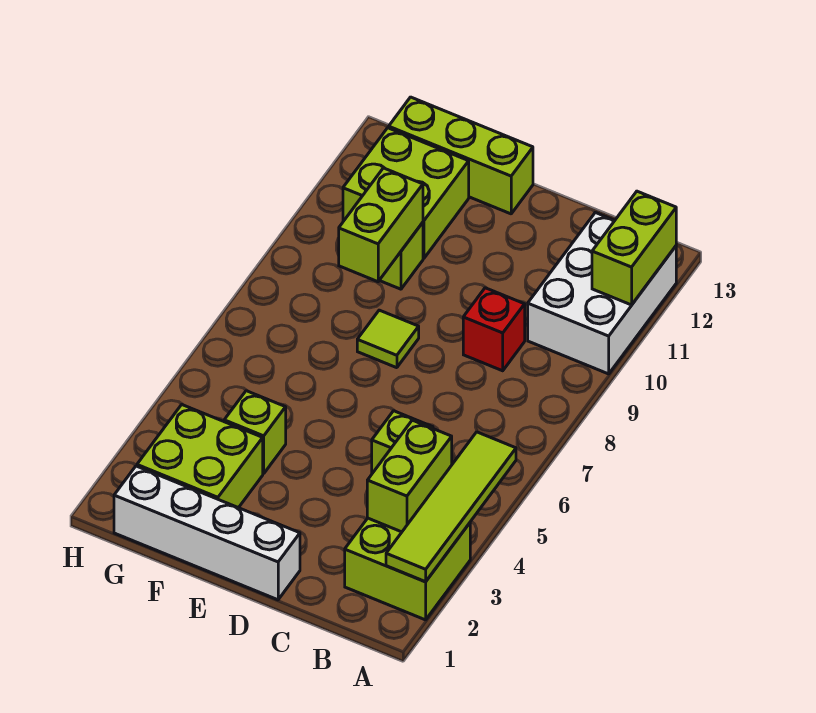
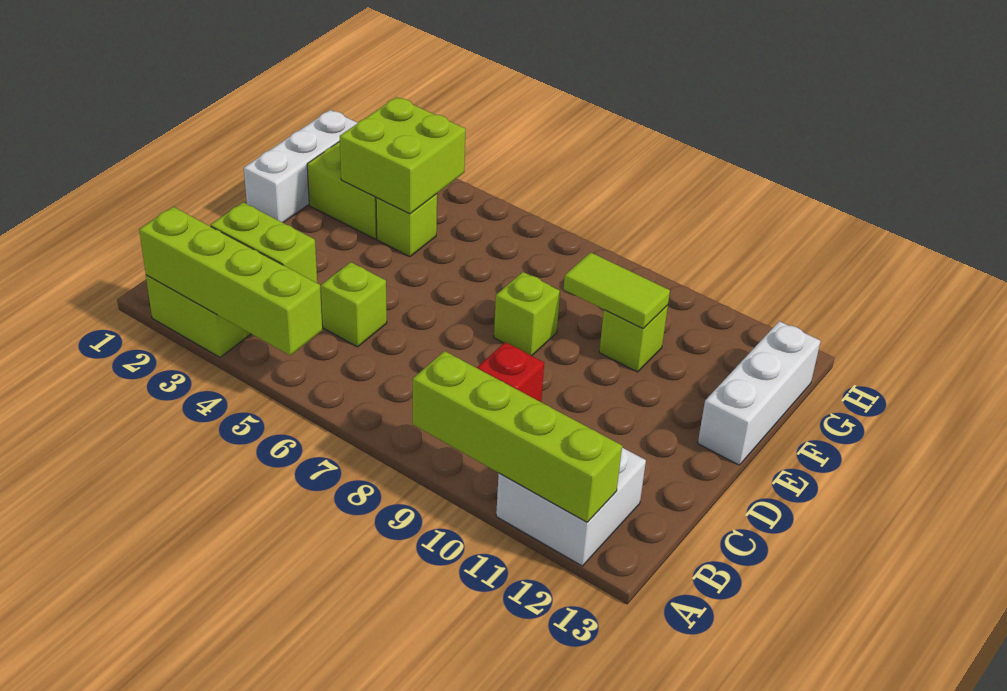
lime tile A2:A5 level 2 -> lime brick A2:A5 level 2
white brick A10:B12 level 1 -> white brick A11:B12 level 1
lime brick A11:A12 level 2 -> lime brick A9:A12 level 2
white brick D1:G1 level 1 -> white brick E1:G1 level 1
lime tile E8 level 1 -> lime brick E8 level 1
lime brick E13:G13 level 1 -> white brick E13:G13 level 1
lime brick F9:F10 level 2 -> lime tile F9:F10 level 2
lime brick F11:G12 level 1 -> lime brick F3:G4 level 2

